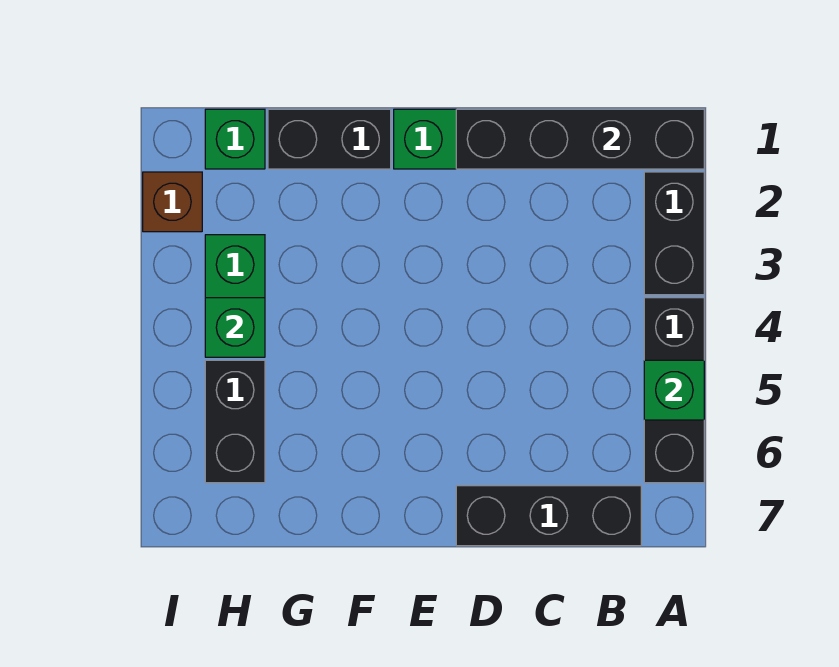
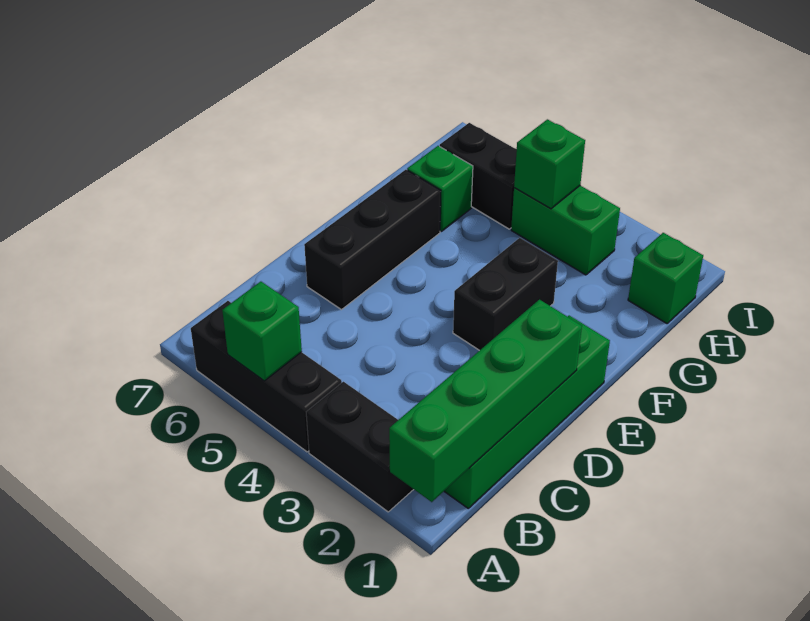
black brick A1:D1 level 2 -> green brick A1:D1 level 2
black brick B7:D7 level 1 -> black brick D6:F6 level 1
black brick F1:G1 level 1 -> black brick E3:F3 level 1
none -> green brick G6 level 1
brown brick I2 level 1 -> none

